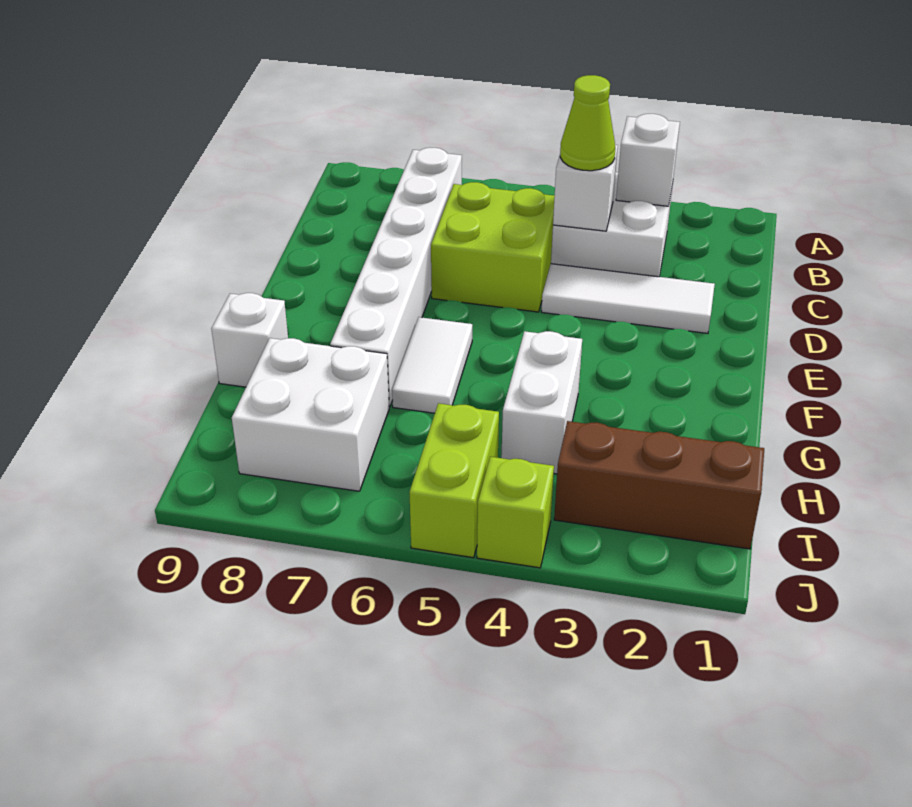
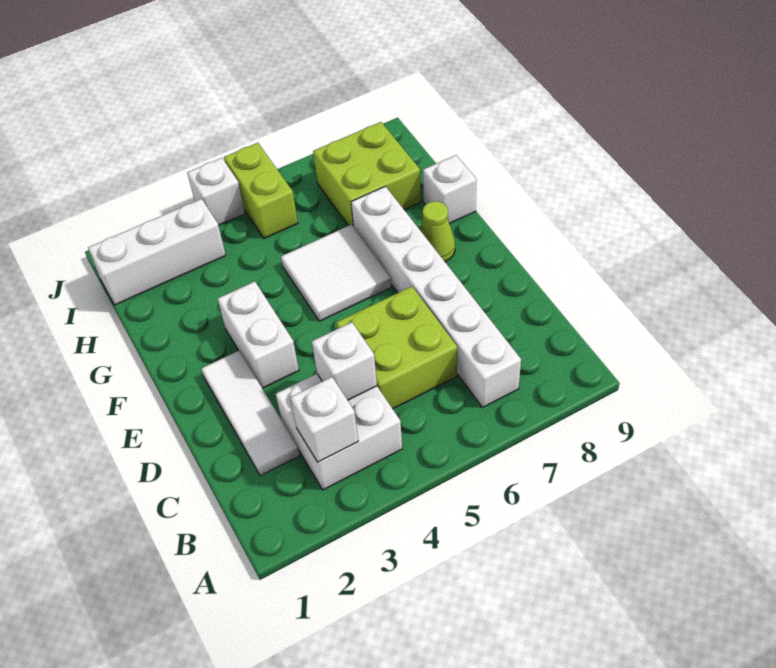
lime cone C4 level 3 -> lime cone F8 level 1
white tile D2:D4 level 1 -> white tile C2:E2 level 1
white tile F6:G6 level 1 -> white tile F5:G6 level 1
white brick G4:H4 level 1 -> white brick E3:F3 level 1
white brick H7:I8 level 1 -> lime brick H7:I8 level 1
brown brick I1:I3 level 1 -> white brick I1:I3 level 1
lime brick J4 level 1 -> white brick J4 level 1

